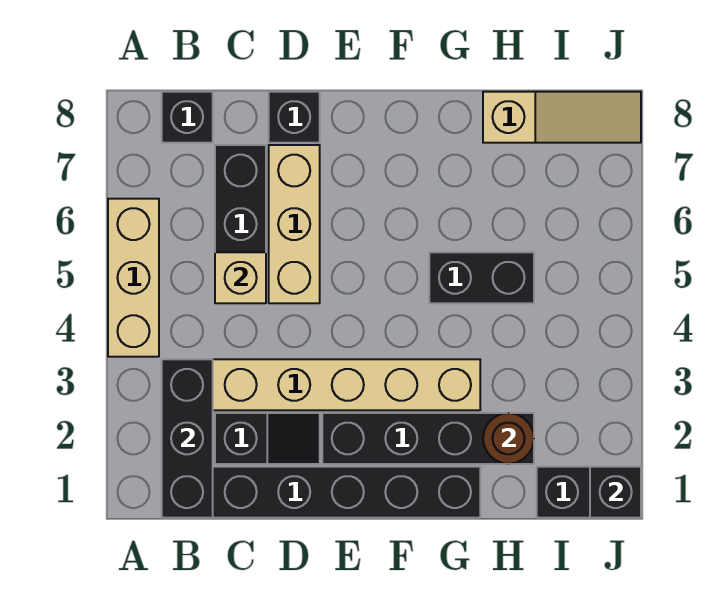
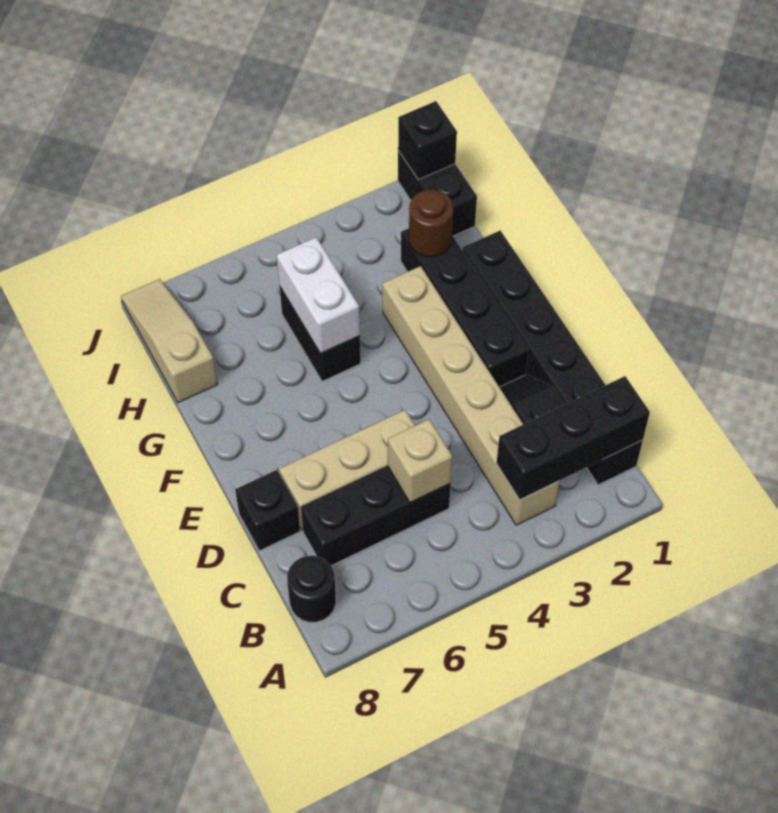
tan brick A4:A6 level 1 -> none
black brick B8 level 1 -> black round brick B8 level 1
none -> white brick G5:H5 level 2

